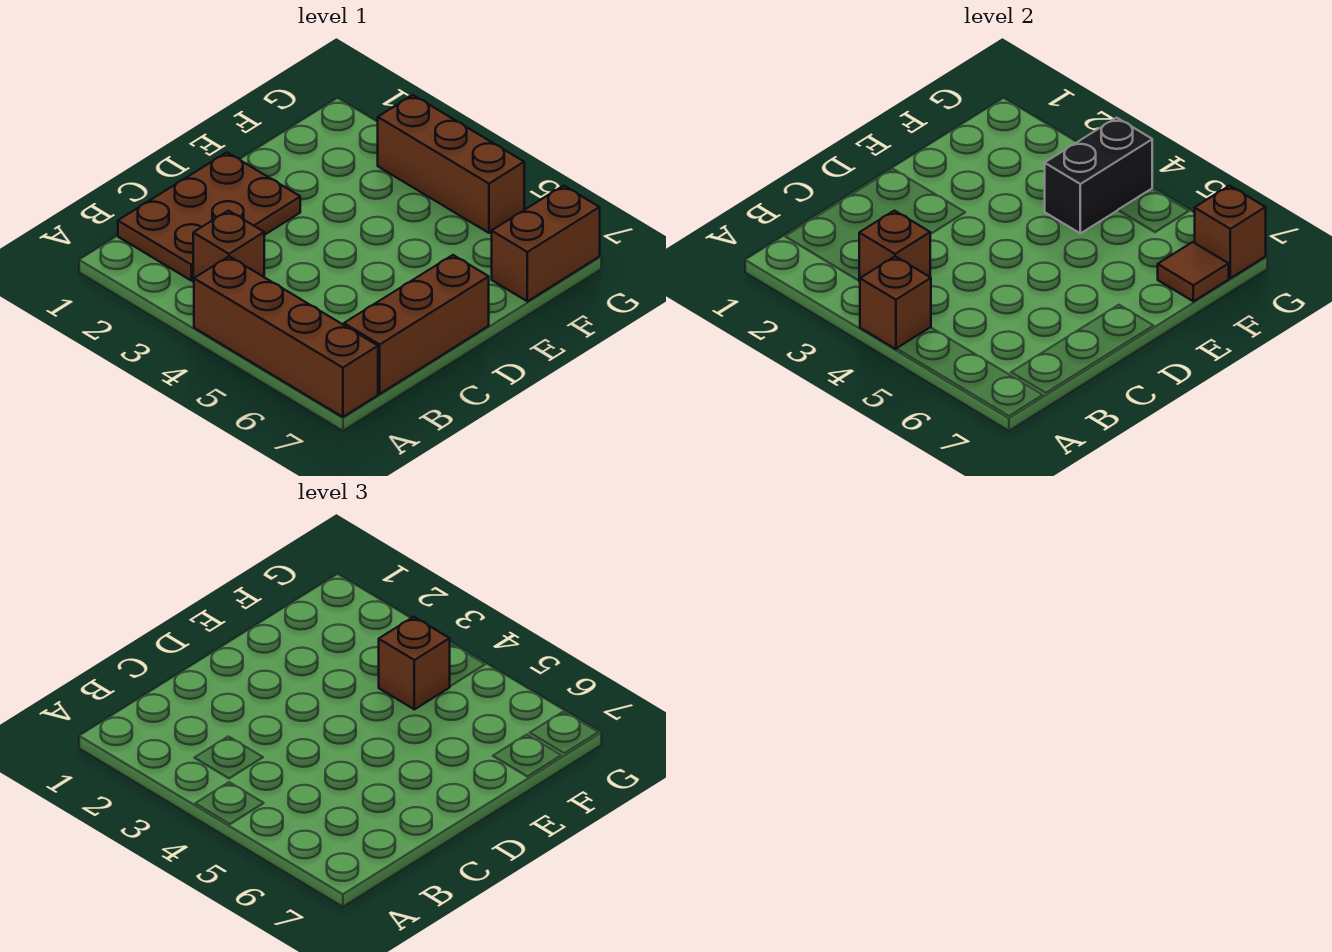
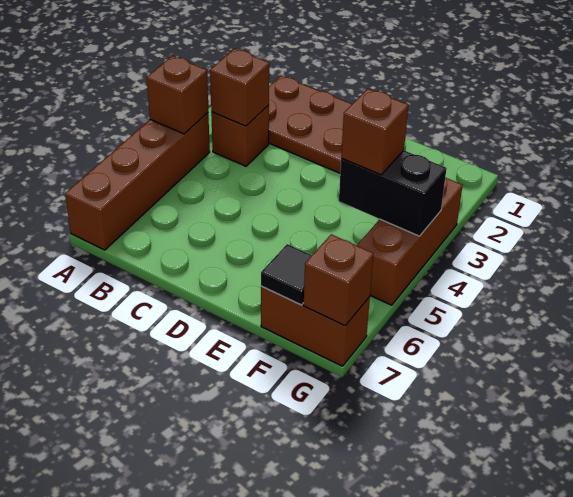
brown brick B7:D7 level 1 -> none
brown tile F7 level 2 -> black tile F7 level 2

